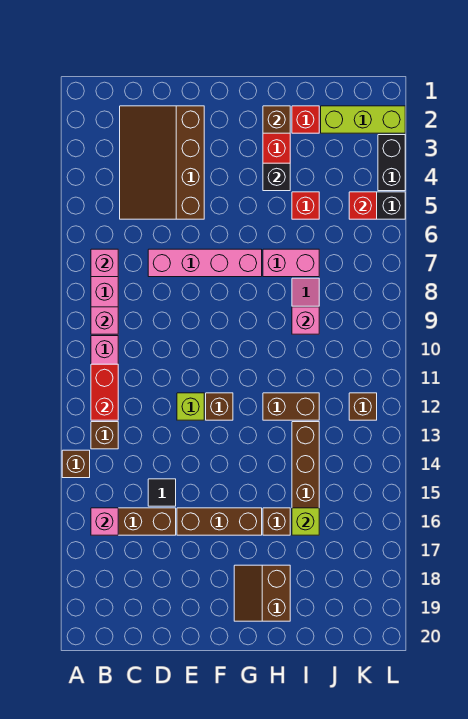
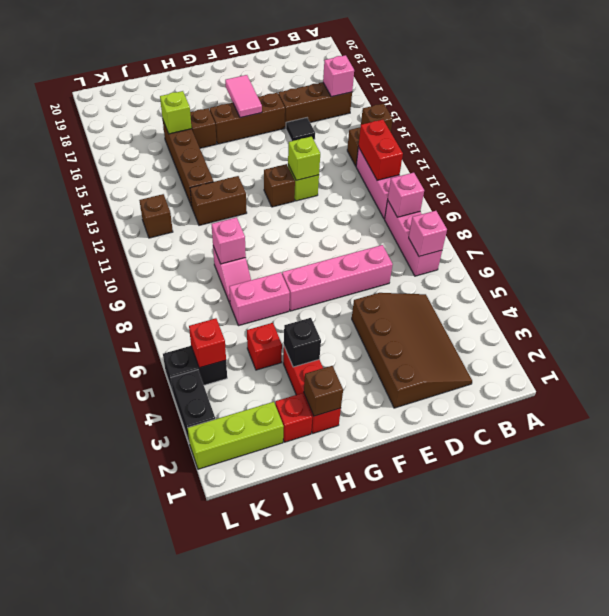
none -> lime brick E12 level 2
none -> pink tile F16:F17 level 2
brown slope G18:H19 level 1 top H -> none

